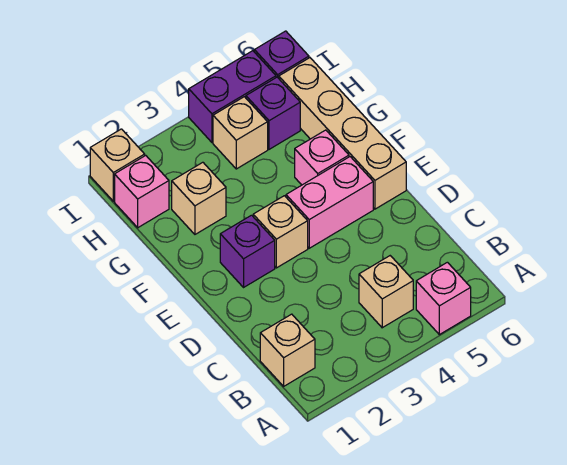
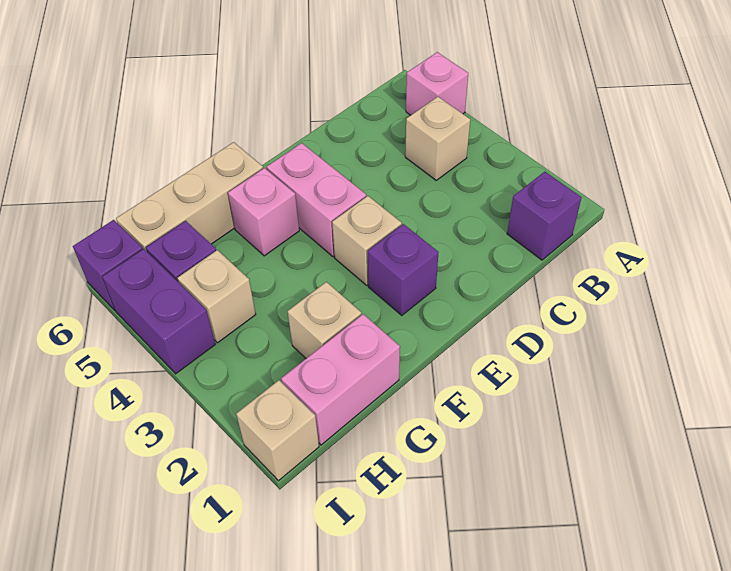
tan brick B1 level 1 -> purple brick B1 level 1
tan brick E6:H6 level 1 -> tan brick F6:H6 level 1
pink brick H1 level 1 -> pink brick G1:H1 level 1

